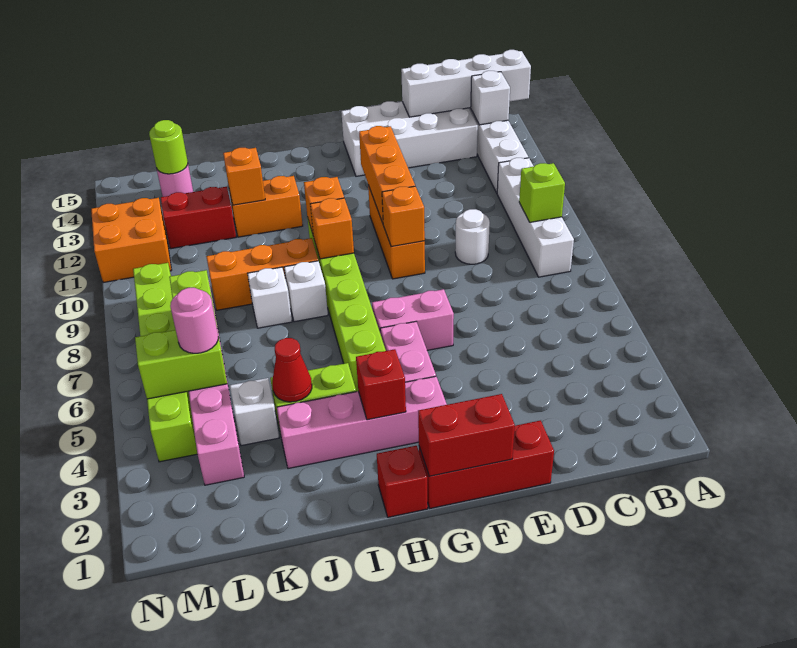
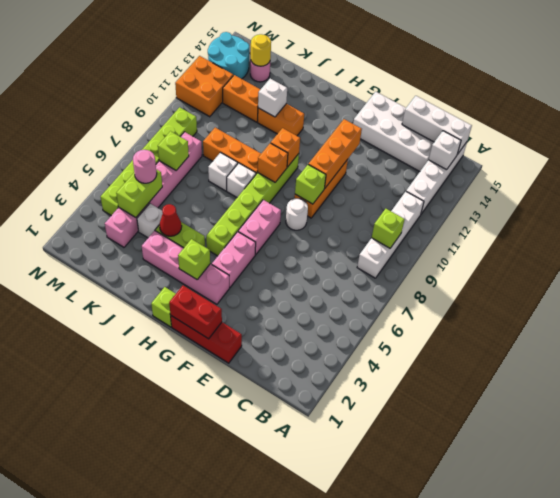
white brick A15:D15 level 2 -> white brick B15:D15 level 2
white round brick D9 level 1 -> white round brick F8 level 1
pink brick F6:G6 level 1 -> pink brick G6:G7 level 1
orange brick F9 level 2 -> lime brick F9 level 2
red brick H1 level 1 -> lime brick H1 level 1
red brick H3 level 2 -> lime brick H3 level 2
orange brick J12 level 2 -> white brick J12 level 2
red brick K12:L12 level 1 -> orange brick K12:L12 level 1
lime brick L5:M5 level 2 -> lime brick L4:L5 level 2
lime round brick L14 level 2 -> yellow round brick L14 level 2
none -> cyan round brick M13:N14 level 1

